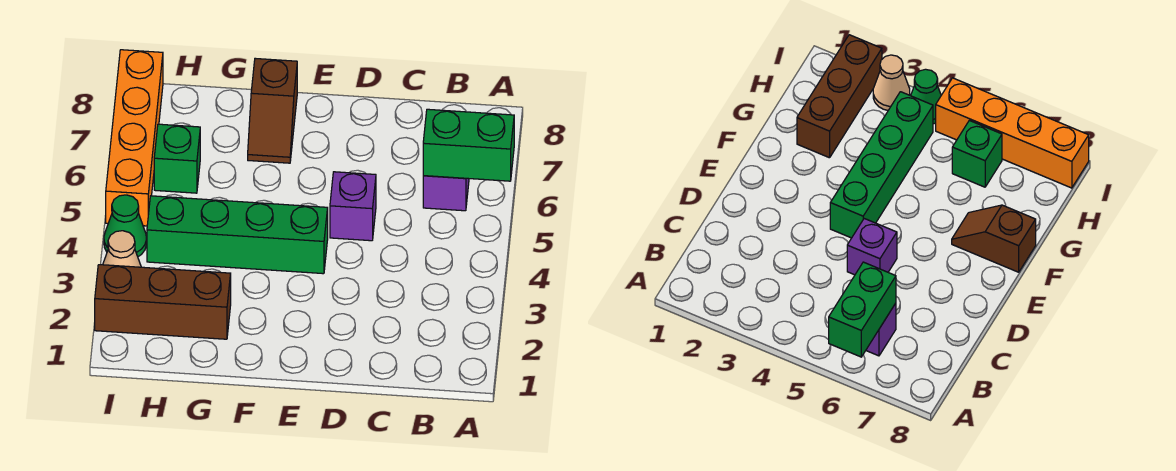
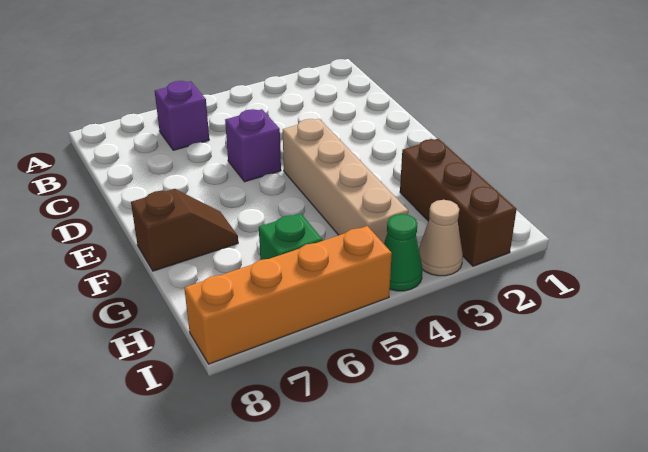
green brick A6:B6 level 2 -> none
green brick E4:H4 level 1 -> tan brick E4:H4 level 1

